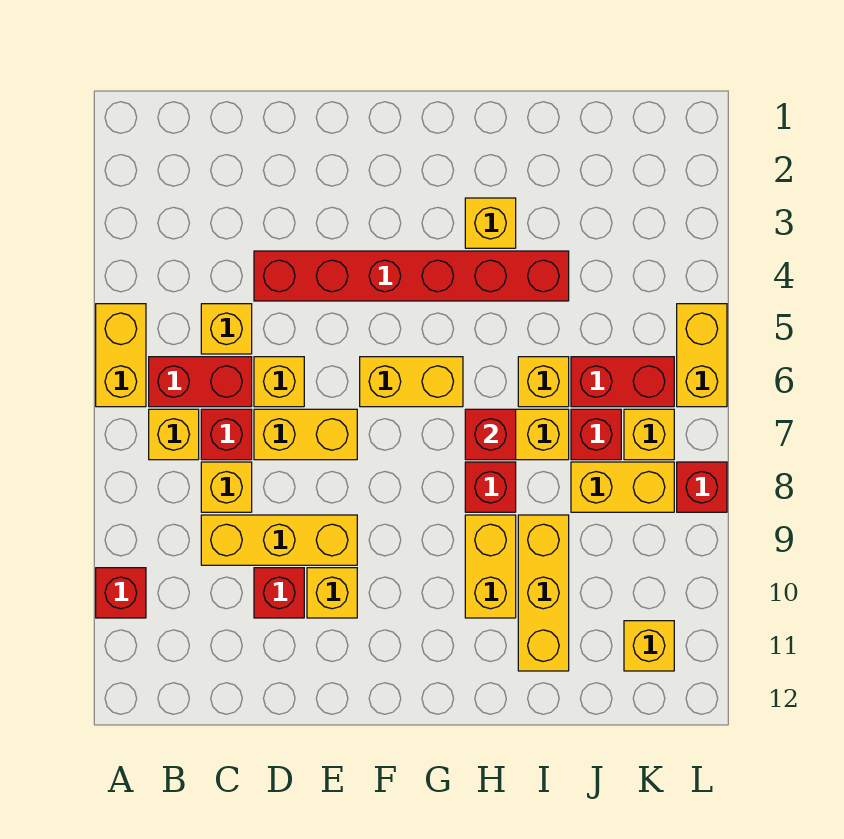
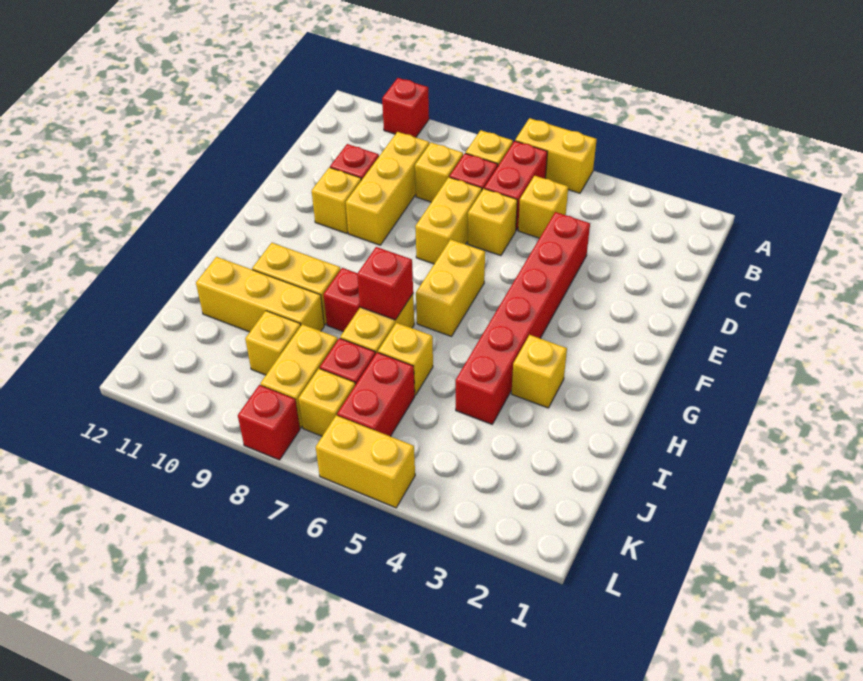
yellow brick K11 level 1 -> yellow brick J9 level 1

